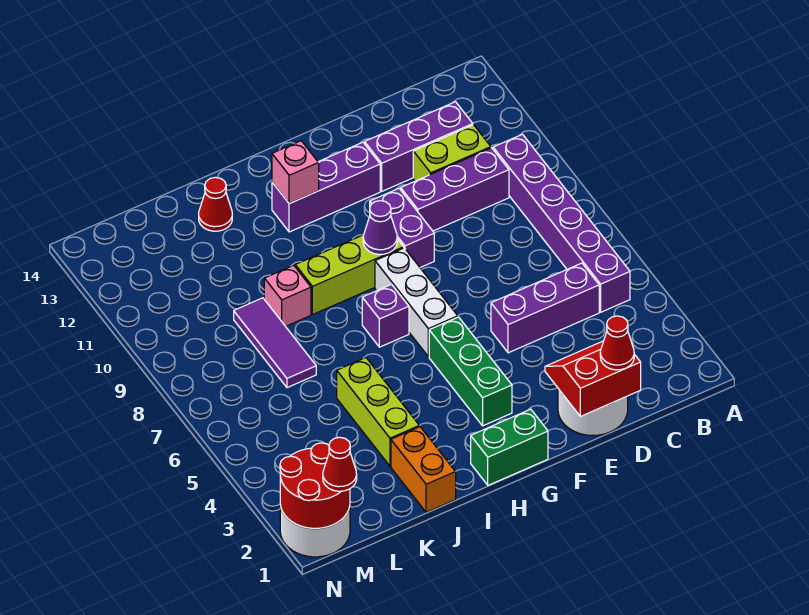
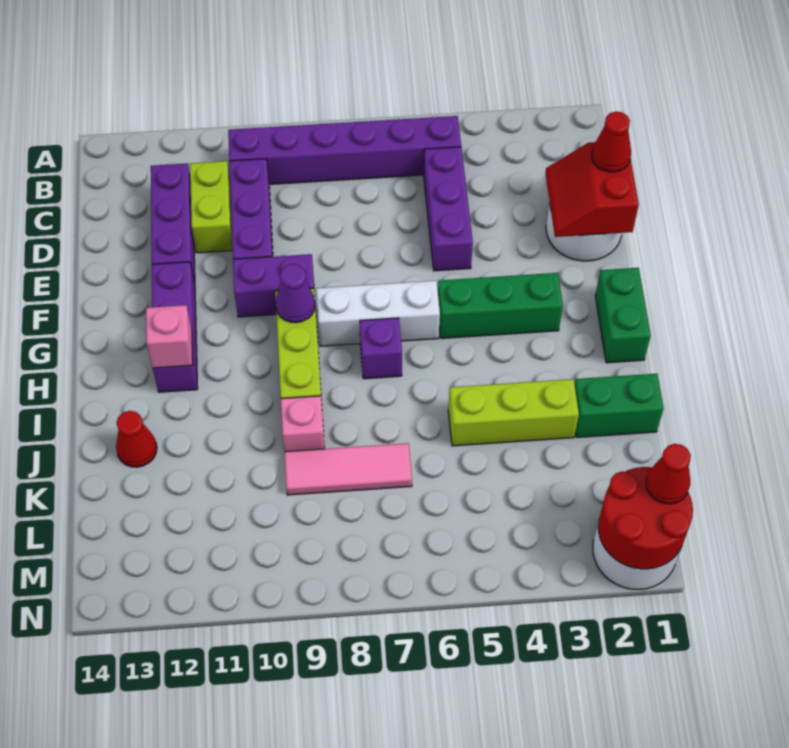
orange brick J1:J2 level 1 -> green brick J1:J2 level 1
purple tile K7:K9 level 1 -> pink tile K7:K9 level 1

